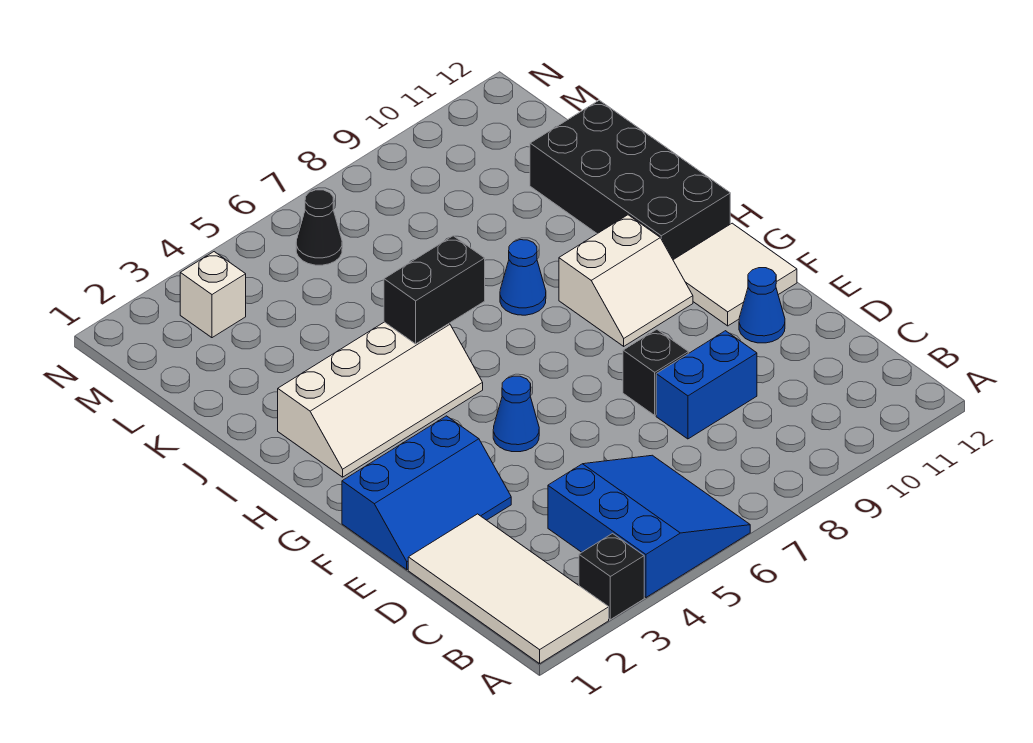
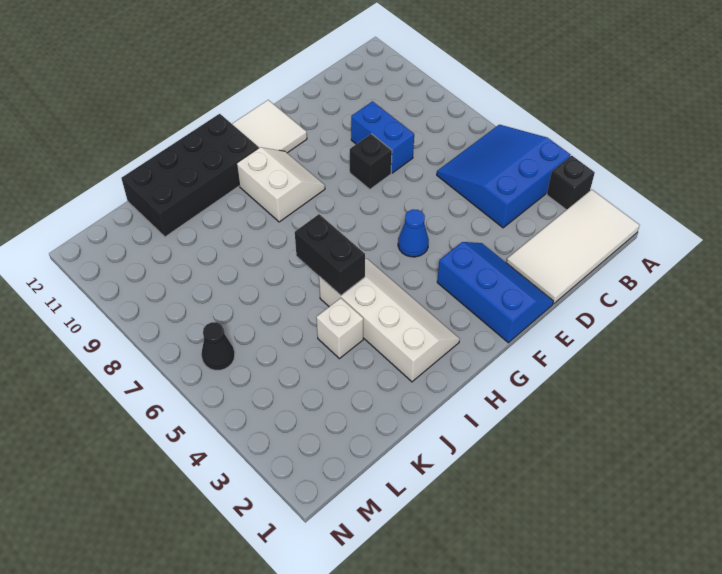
blue cone E11 level 1 -> none
blue cone I8 level 1 -> none
white brick M3 level 1 -> white brick J4 level 1

